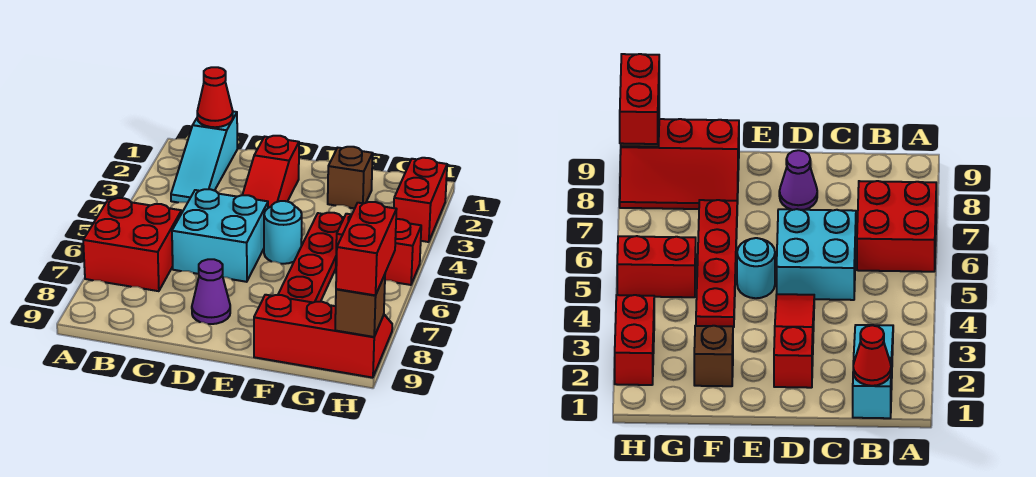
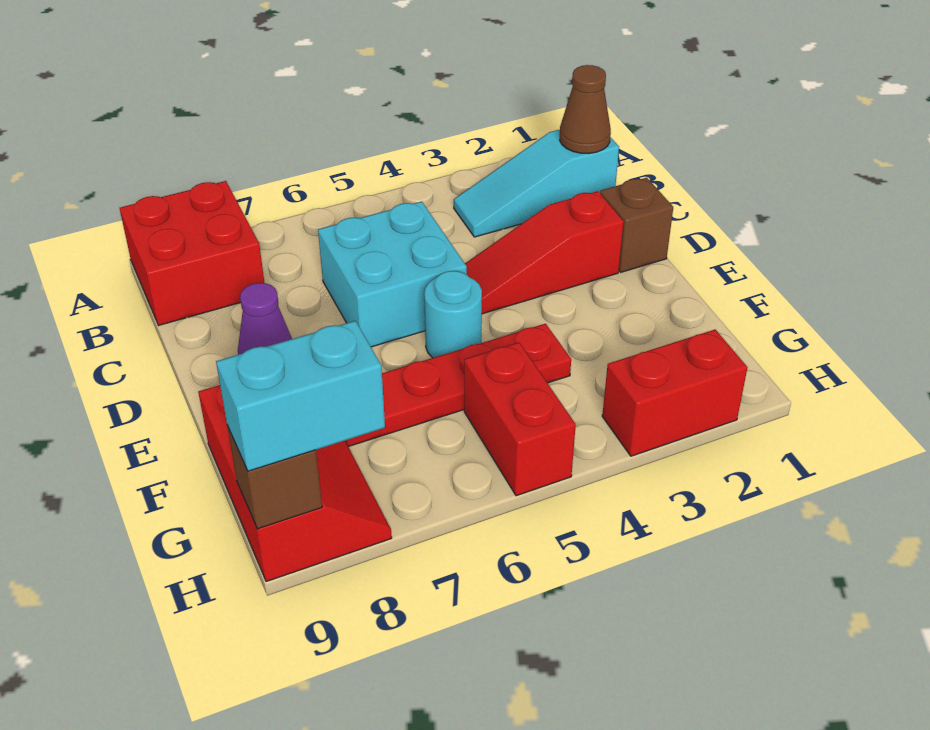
red brick A6:B7 level 1 -> red brick A8:B9 level 1
red cone B1 level 2 -> brown cone B1 level 2
brown brick F2 level 1 -> brown brick D1 level 1
red brick H8:H9 level 3 -> cyan brick H8:H9 level 3

